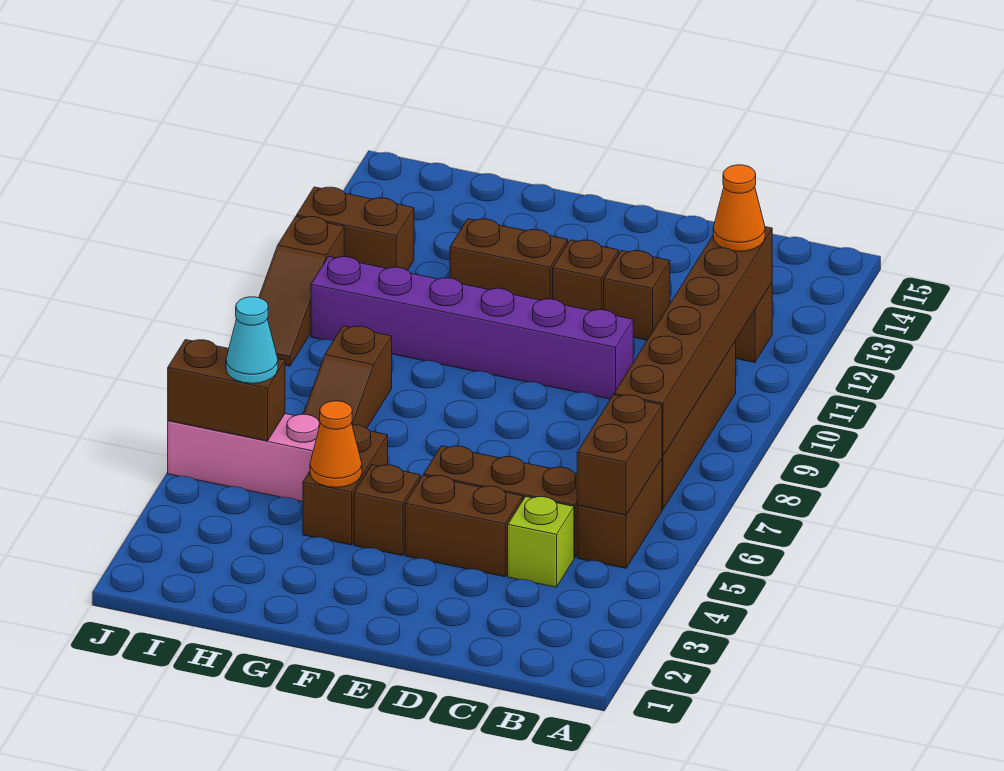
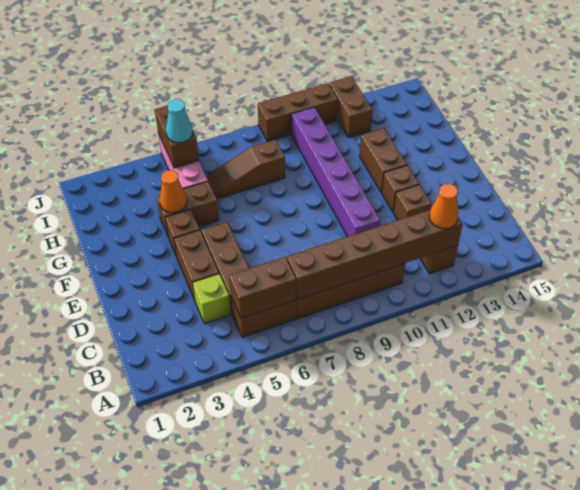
brown slope J9:J11 level 1 top 11 -> brown brick J9:J11 level 1

